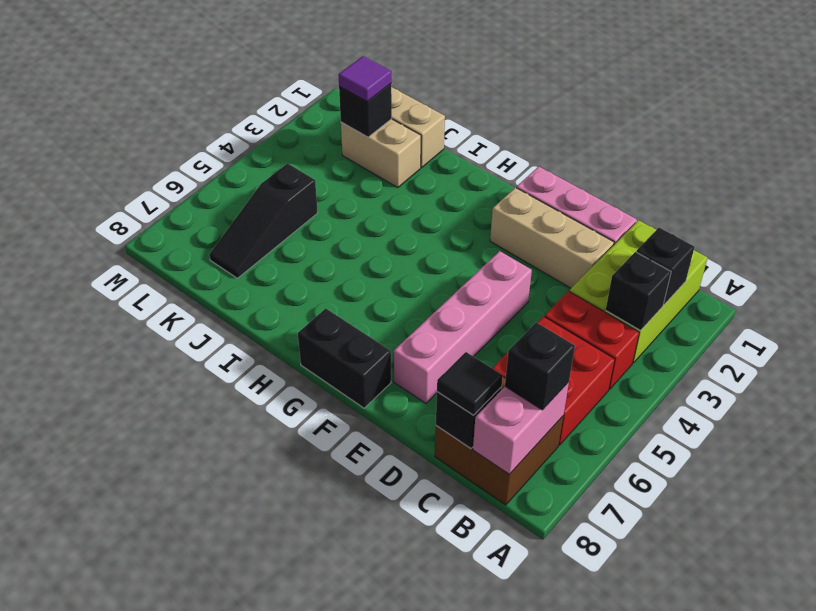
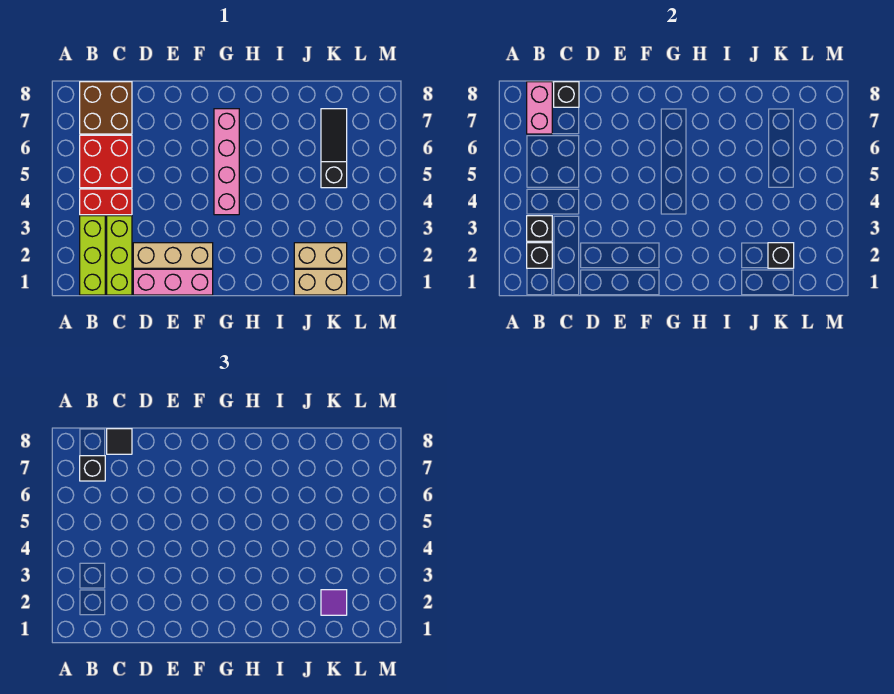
pink brick E4:E7 level 1 -> pink brick G4:G7 level 1
black brick F8:G8 level 1 -> none

